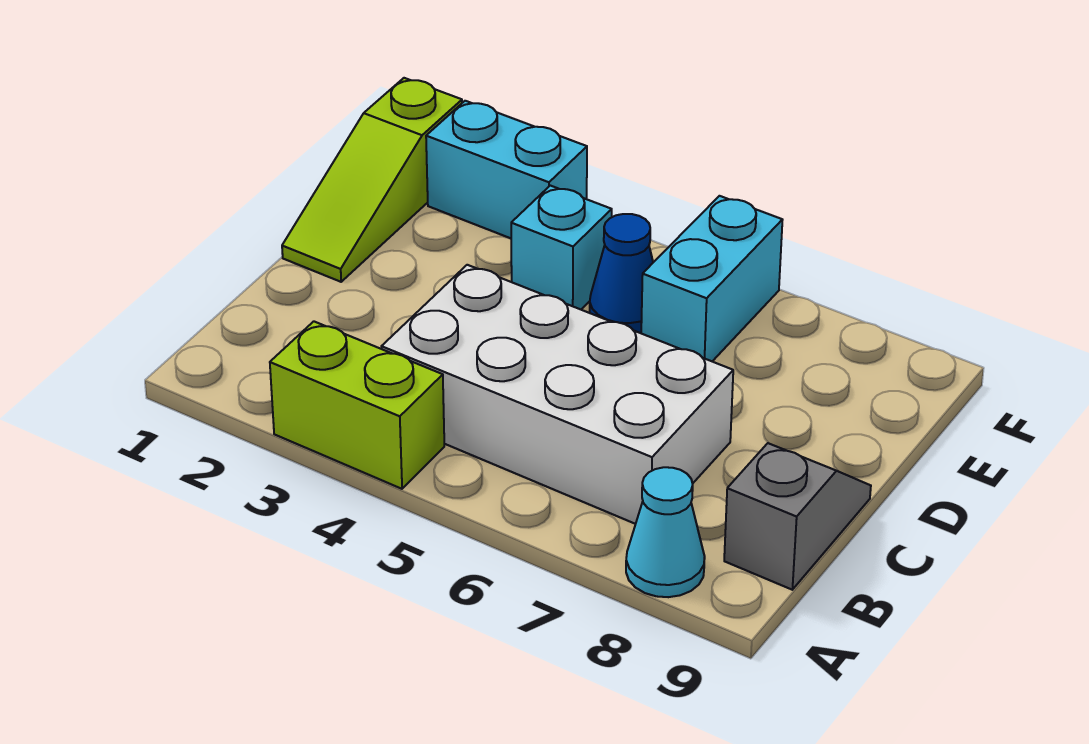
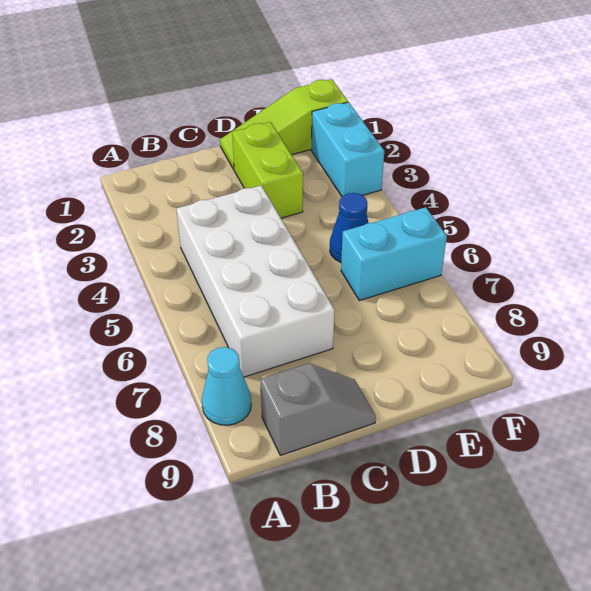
lime brick A3:A4 level 1 -> lime brick D2:D3 level 1
cyan brick E4 level 1 -> none

